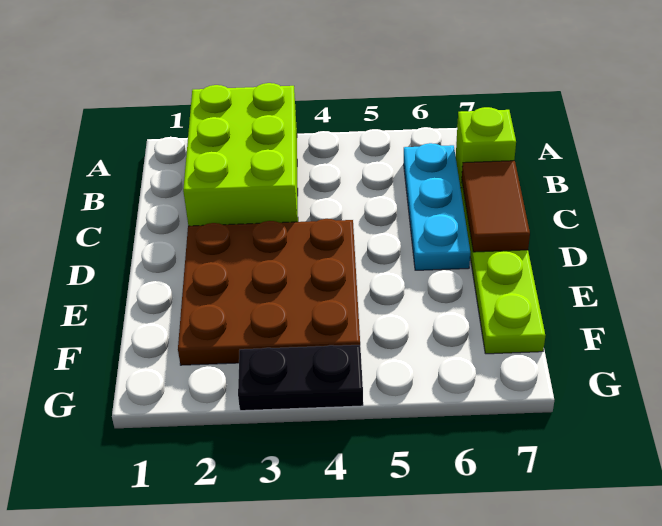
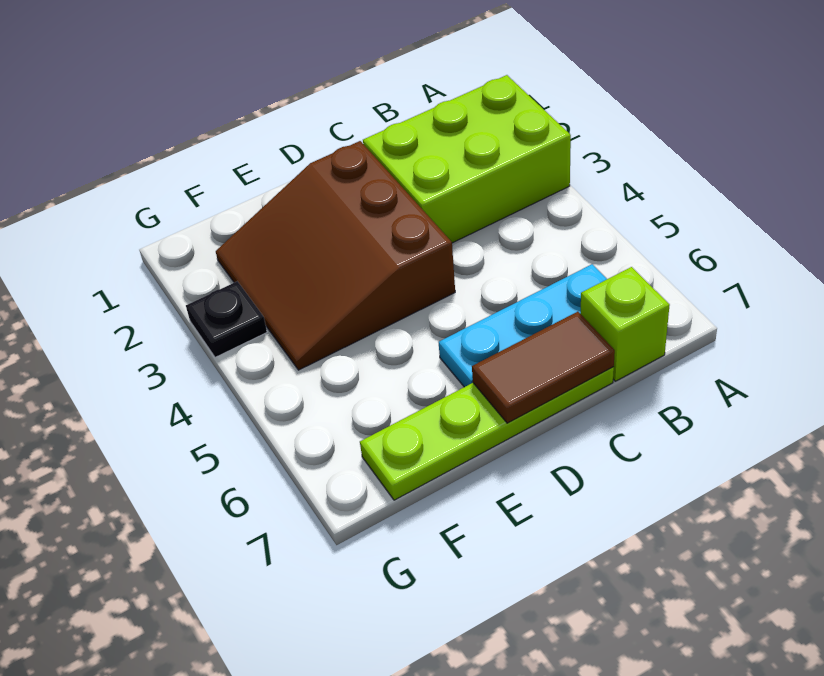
brown plate D2:F4 level 1 -> brown slope D2:F4 level 1 top D
black plate G3:G4 level 1 -> black plate G3 level 1

